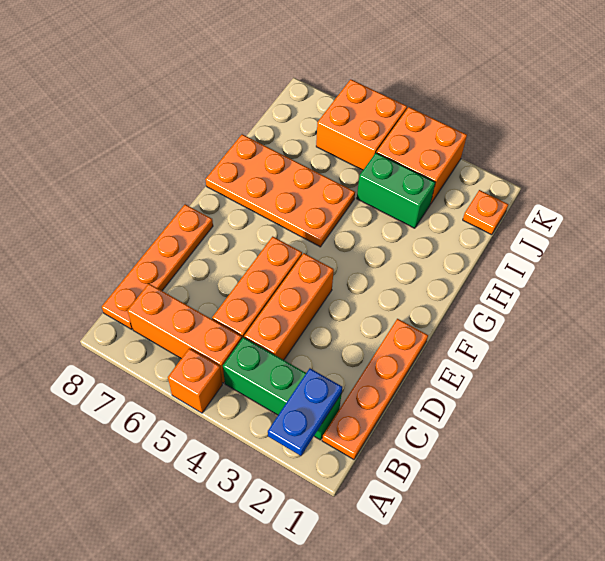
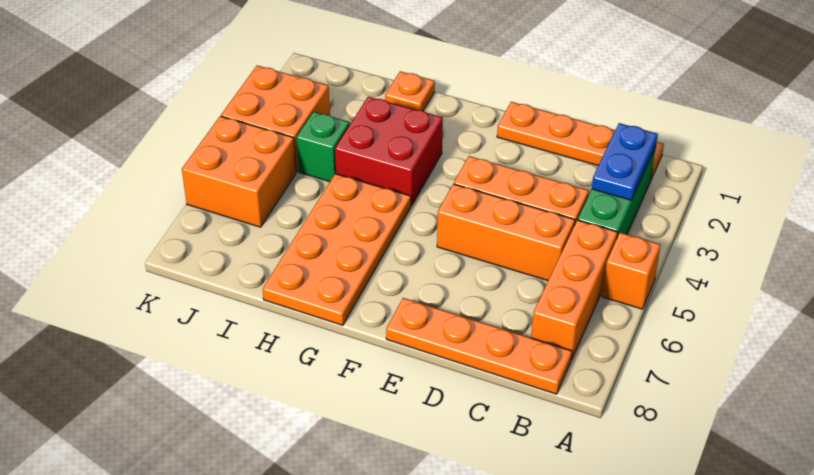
blue plate A2:B2 level 2 -> blue plate B2:B3 level 2
none -> red brick G3:H4 level 1
green brick I3:I4 level 1 -> green brick I4 level 1
orange plate J1 level 1 -> orange plate H1 level 1

